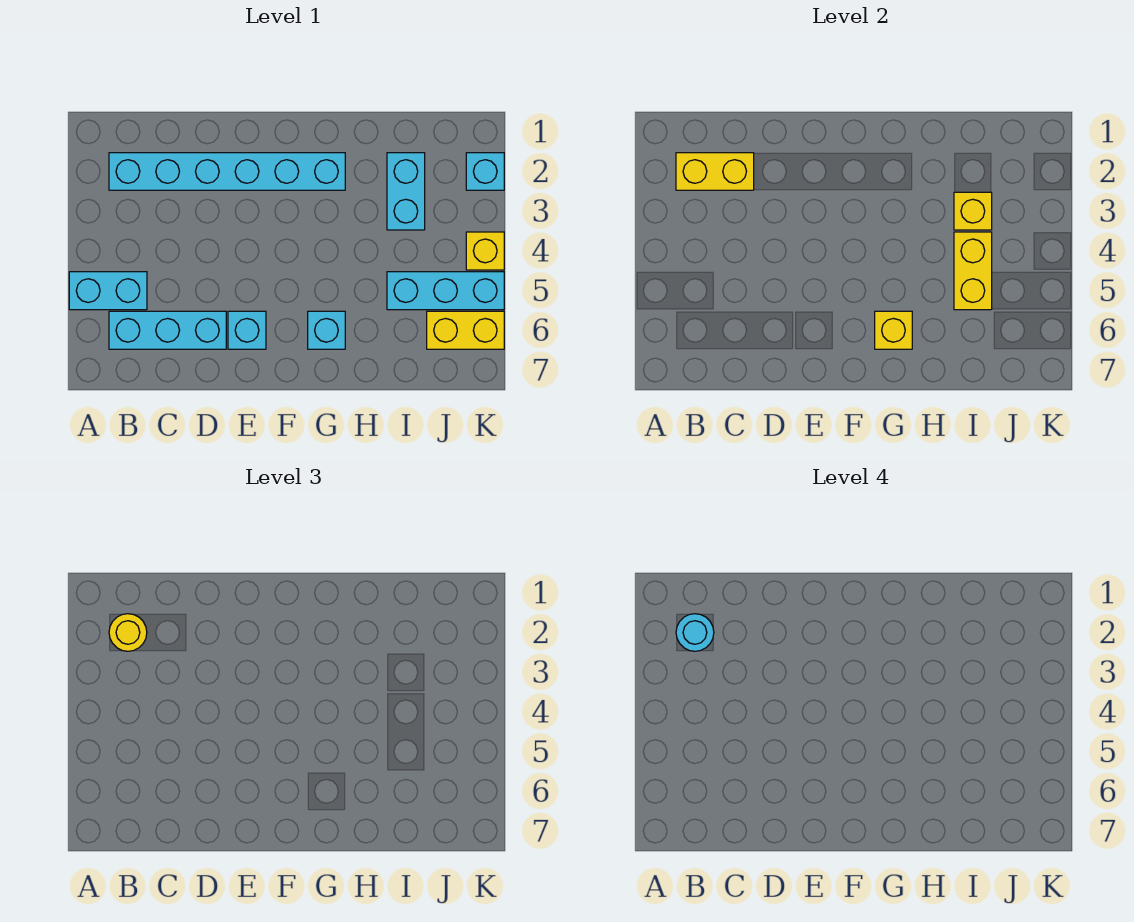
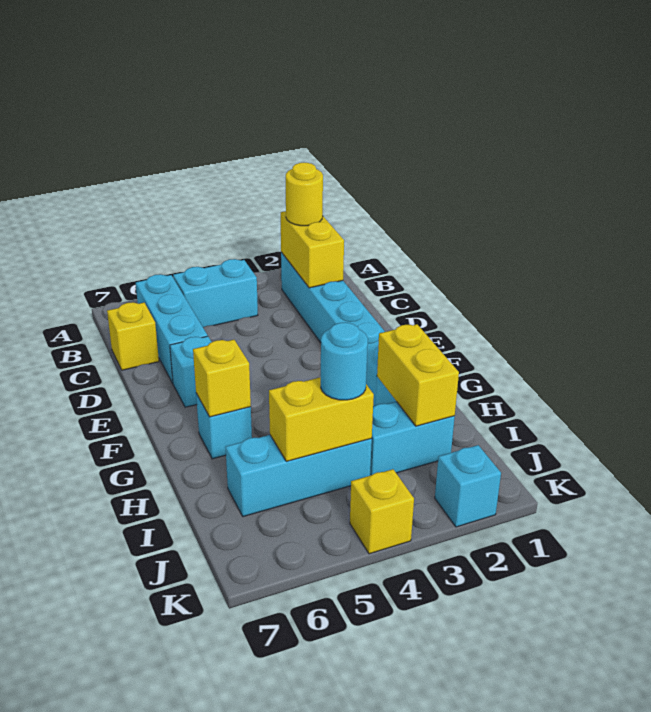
cyan brick A5:B5 level 1 -> cyan brick B4:B5 level 1
cyan round brick B2 level 4 -> cyan round brick I4 level 3
yellow brick I3 level 2 -> yellow brick C7 level 1
cyan brick I5:K5 level 1 -> cyan brick I4:I6 level 1
yellow brick J6:K6 level 1 -> yellow brick H2:I2 level 2

